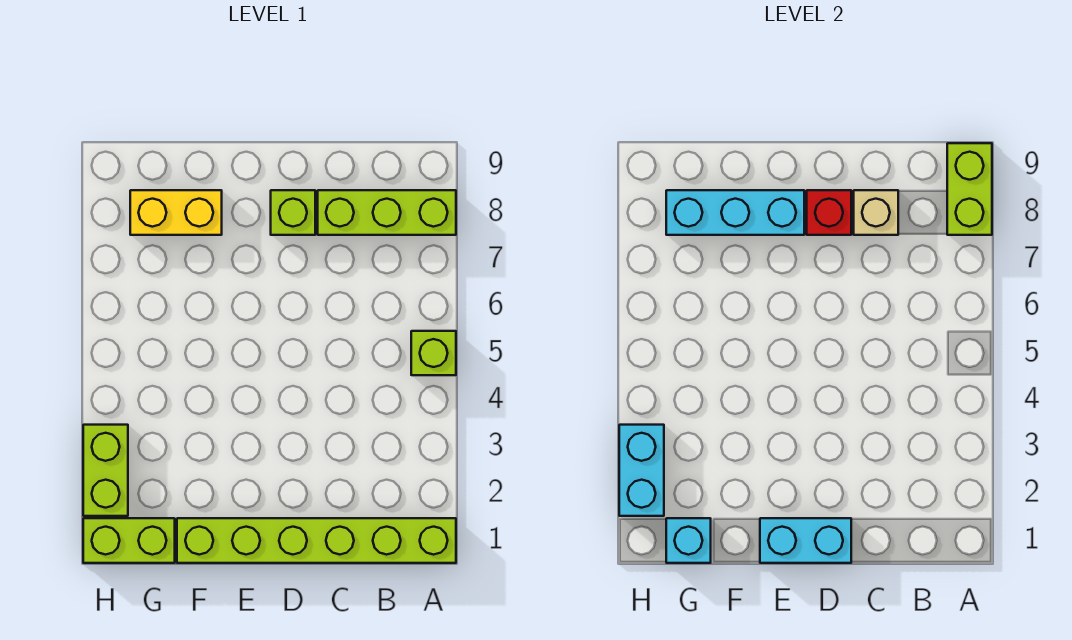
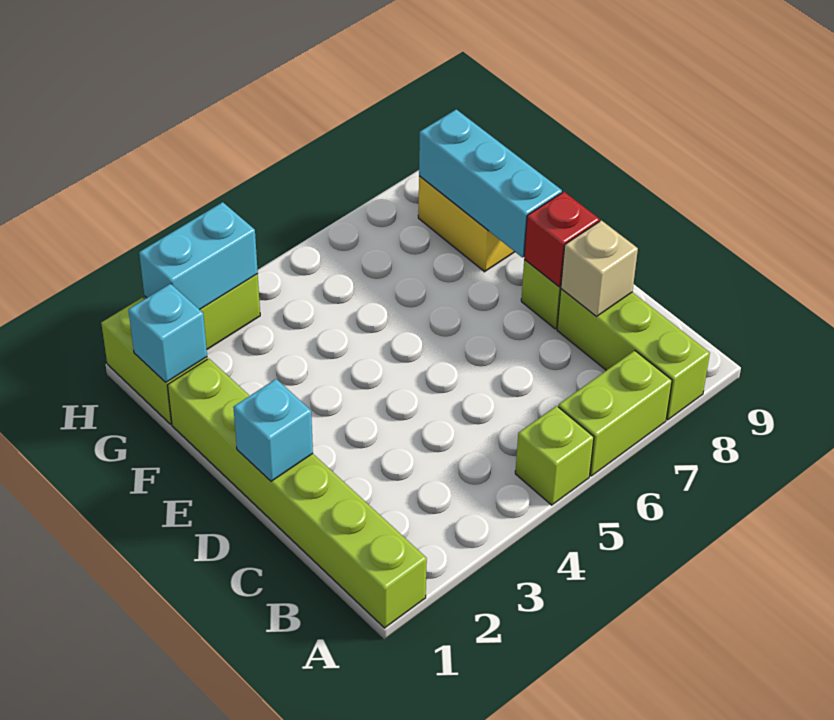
lime brick A8:A9 level 2 -> lime brick A6:A7 level 1
cyan brick D1:E1 level 2 -> cyan brick D1 level 2

